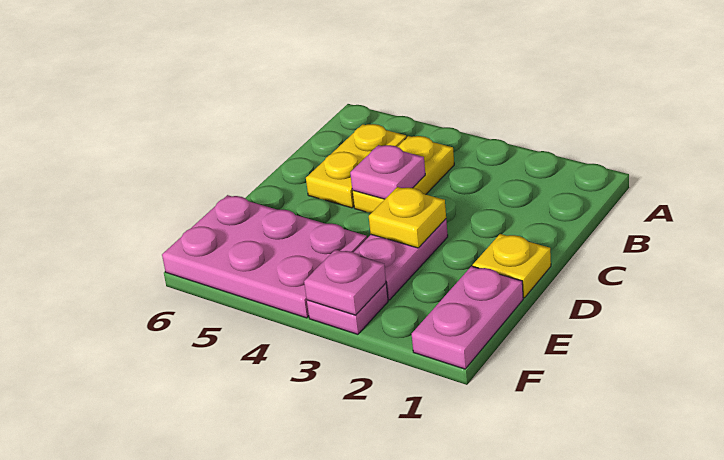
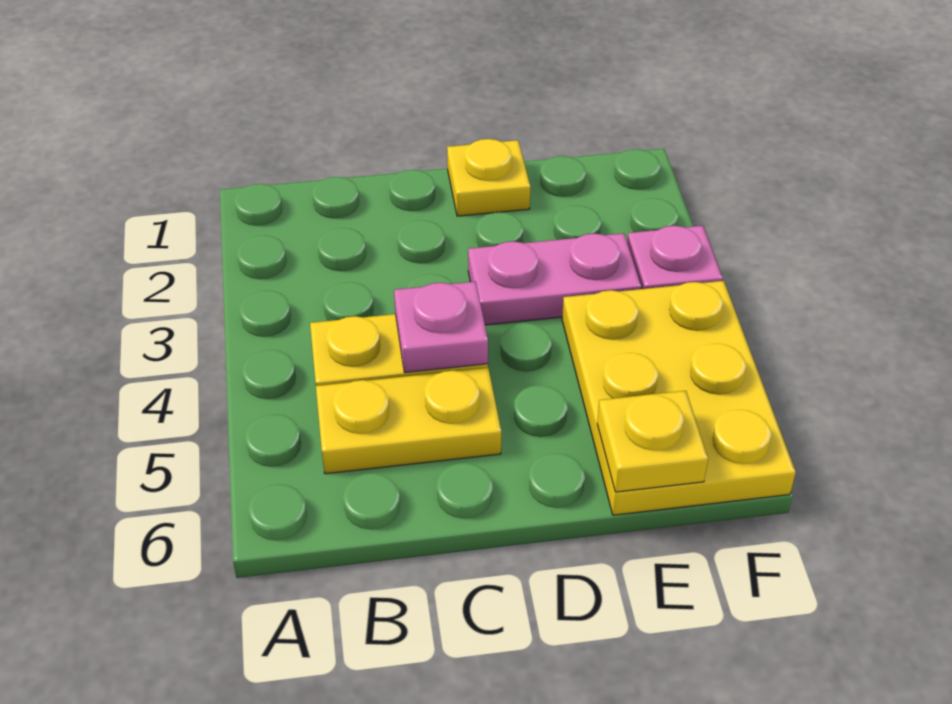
yellow plate D3 level 2 -> yellow plate E6 level 2
pink plate E1:F1 level 1 -> none
pink plate E4:F6 level 1 -> yellow plate E4:F6 level 1
pink plate F3 level 2 -> none

